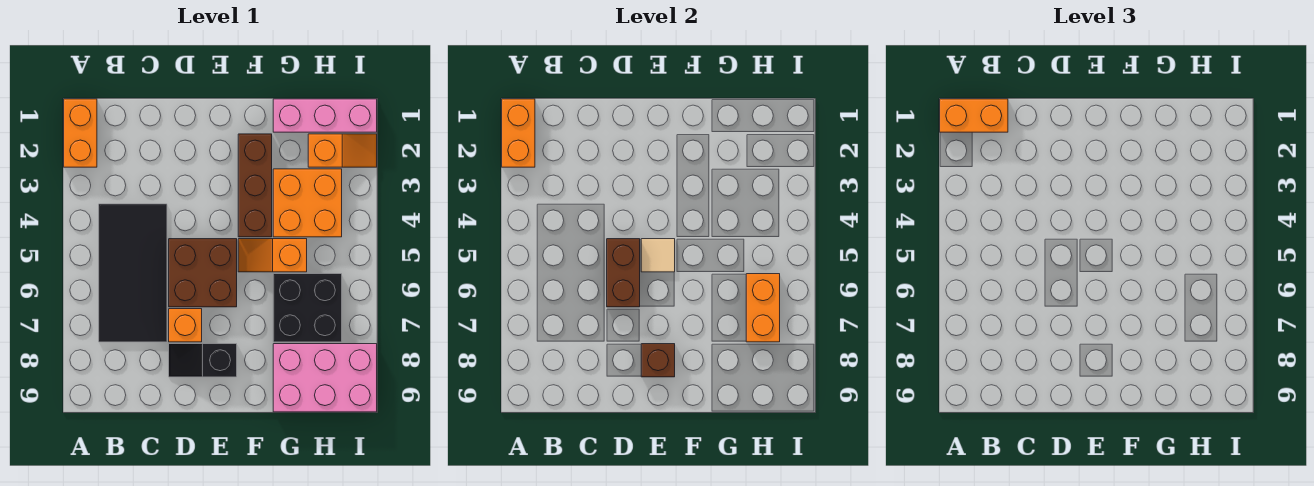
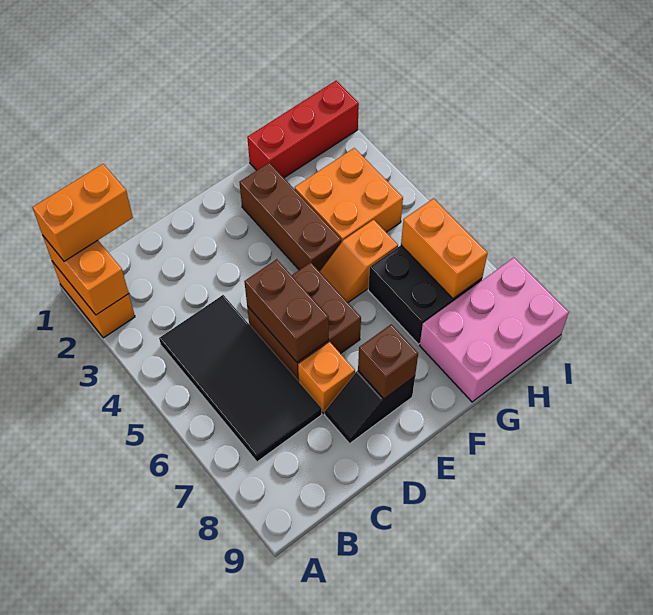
tan tile E5 level 2 -> none
pink brick G1:I1 level 1 -> red brick G1:I1 level 1
orange slope H2:I2 level 1 top H -> none

